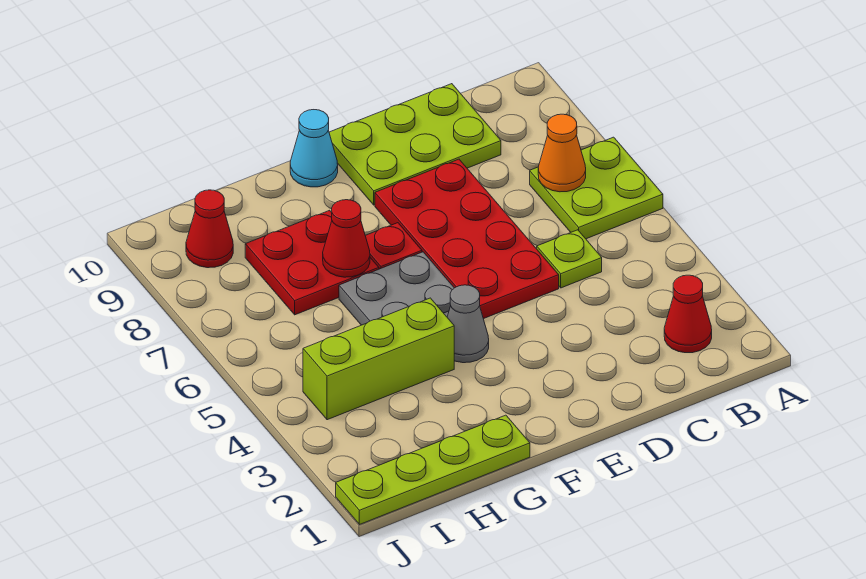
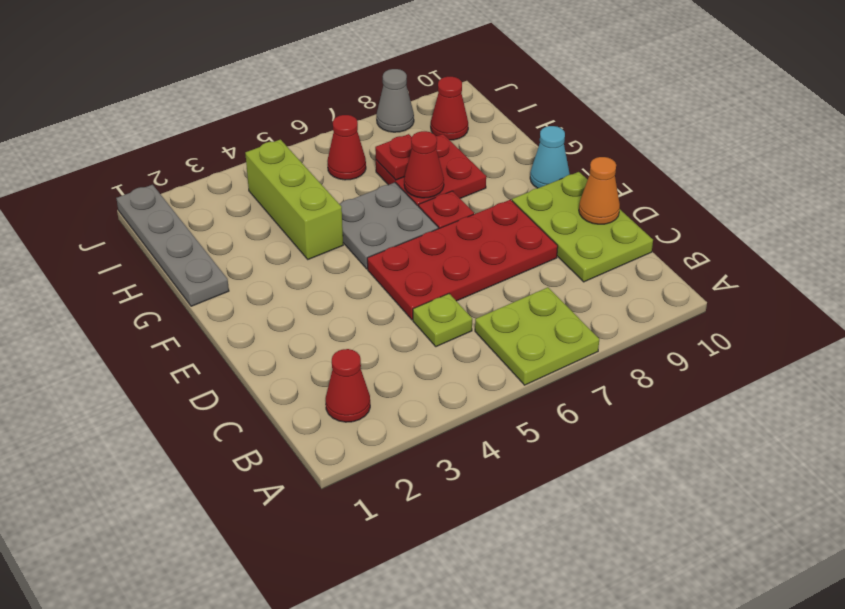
orange cone B7 level 2 -> orange cone D10 level 2
grey cone F4 level 1 -> grey cone J8 level 1
lime plate G1:J1 level 1 -> grey plate G1:J1 level 1
none -> red plate H7 level 2
none -> red cone I6 level 1

